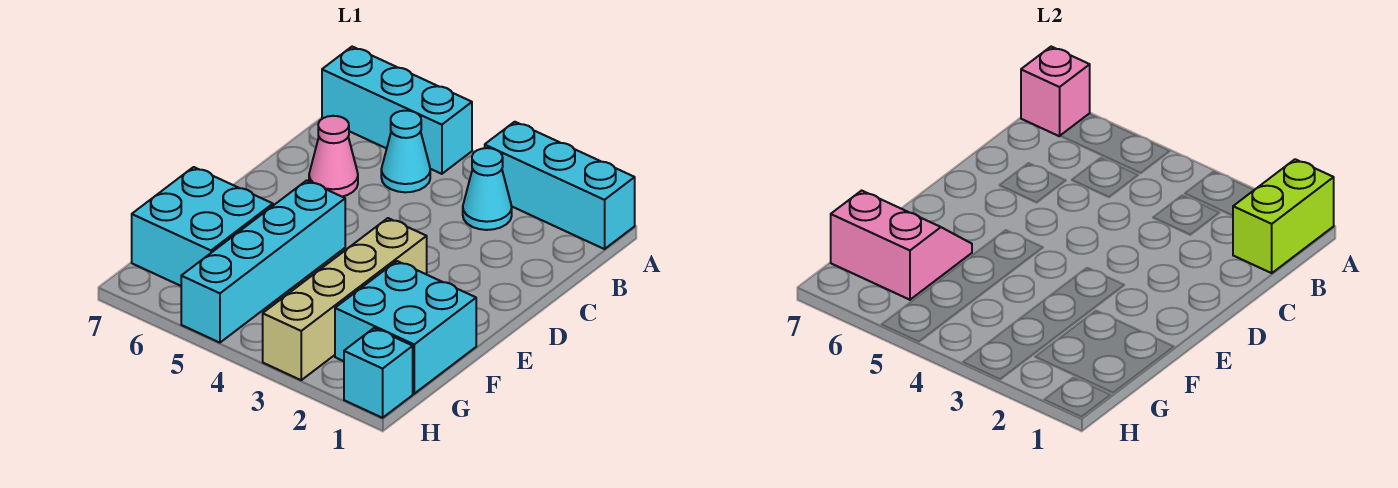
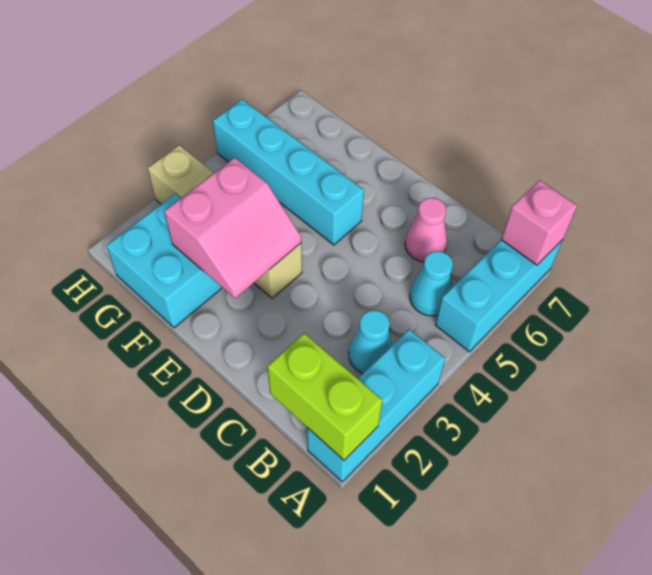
cyan brick F6:G7 level 1 -> none
pink slope F6:G7 level 2 top G -> pink slope E2:F3 level 2 top F
cyan brick H1 level 1 -> none

